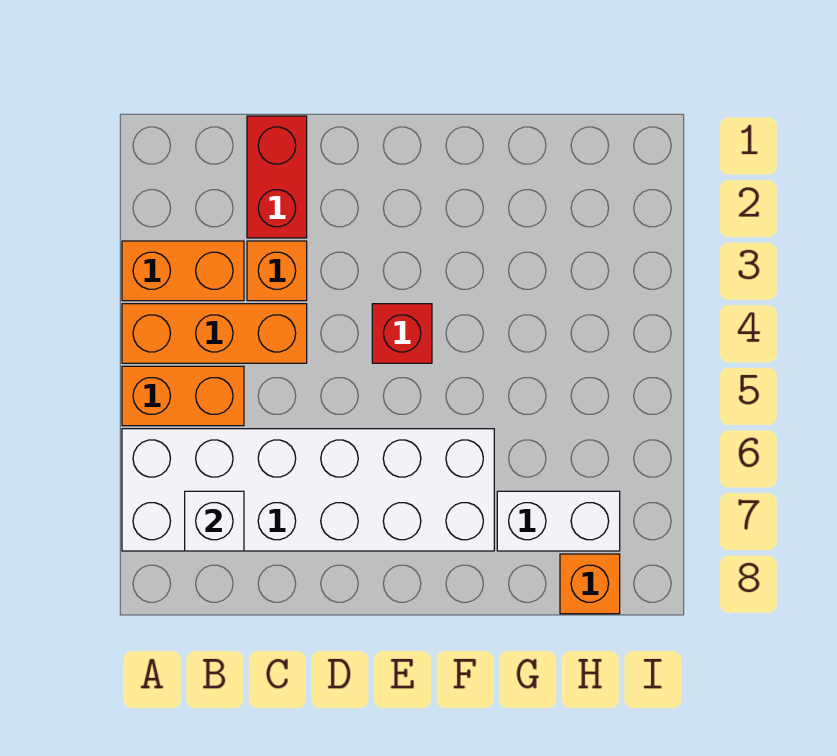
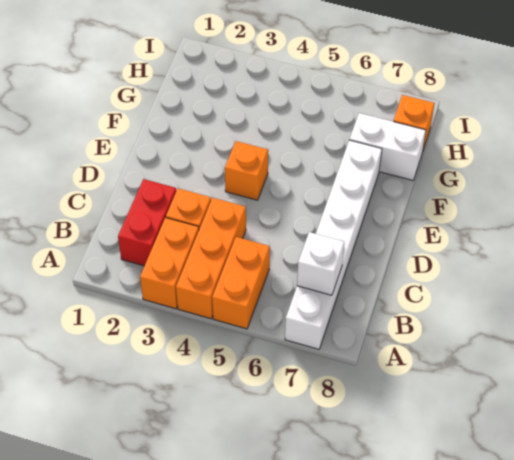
white brick A6:F7 level 1 -> white brick A7:F7 level 1
red brick C1:C2 level 1 -> red brick B2:C2 level 1
red brick E4 level 1 -> orange brick E4 level 1
white brick G7:H7 level 1 -> white brick G7:G8 level 1

